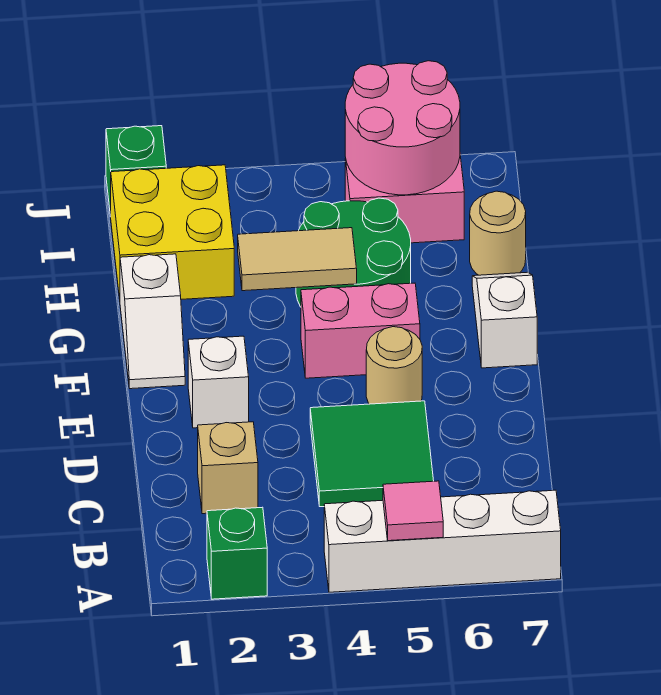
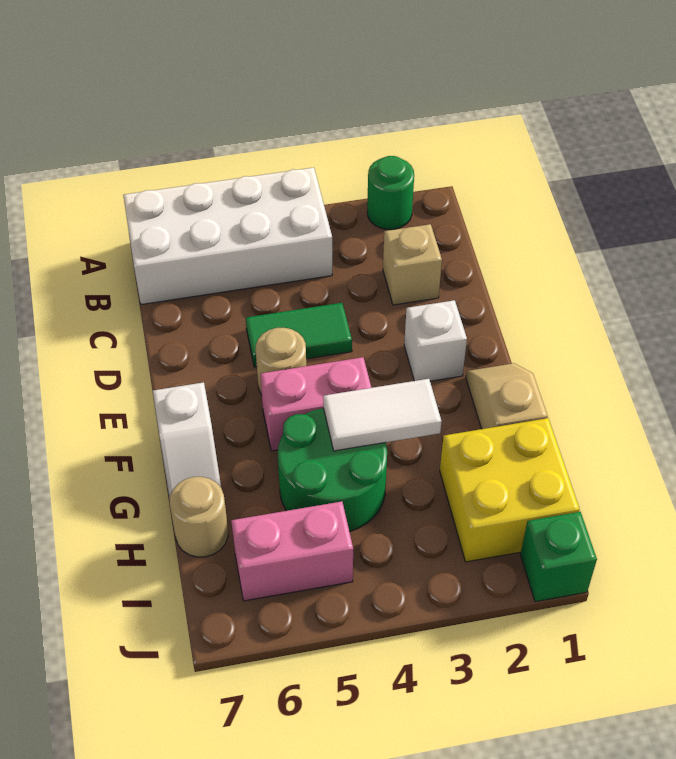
green brick A2 level 1 -> green round brick A2 level 1
white brick A4:A7 level 1 -> white brick A4:B7 level 1
pink tile A5 level 2 -> none
green tile C4:D5 level 1 -> green tile D4:D5 level 1
white slope F1:G1 level 1 top G -> tan slope F1:G1 level 1 top G
tan tile G3:G4 level 2 -> white tile G3:G4 level 2
pink round brick I5:J6 level 2 -> none

